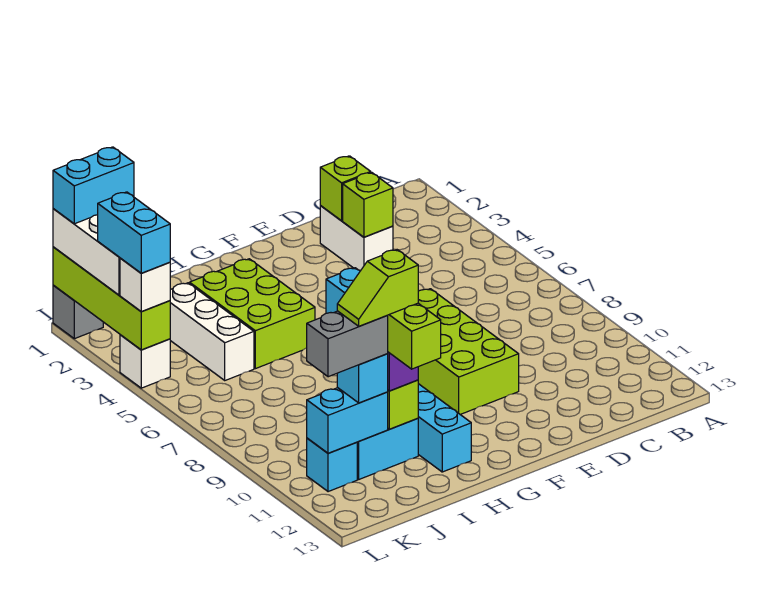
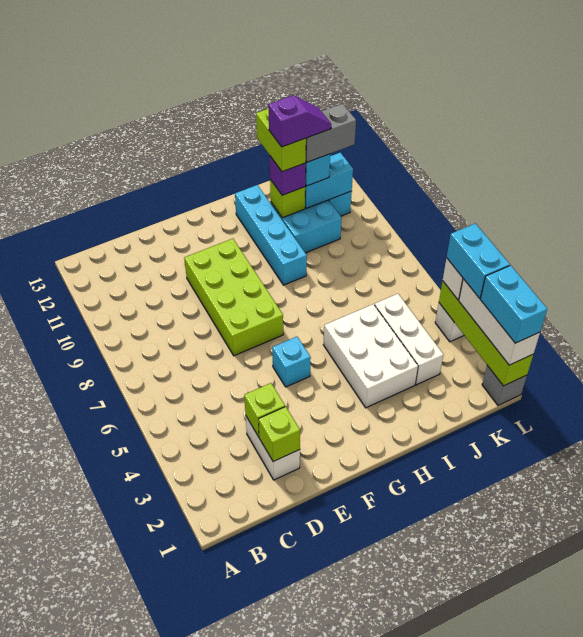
lime brick H3:I5 level 1 -> white brick H3:I5 level 1
lime slope I11:J11 level 5 top I -> purple slope I11:J11 level 5 top I
cyan brick K1:L1 level 4 -> cyan brick L1:L2 level 4

